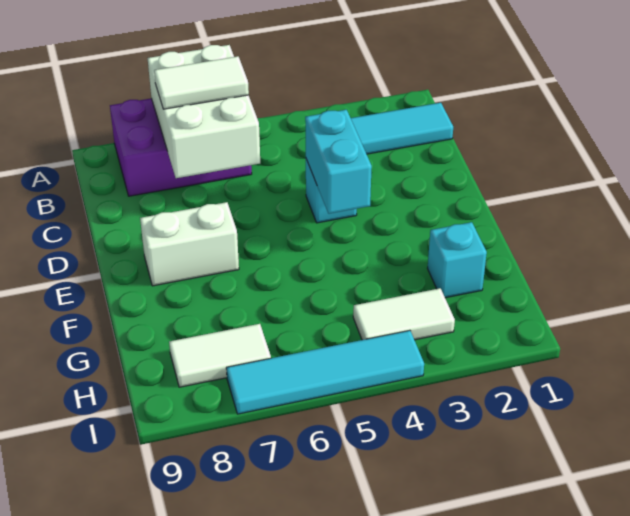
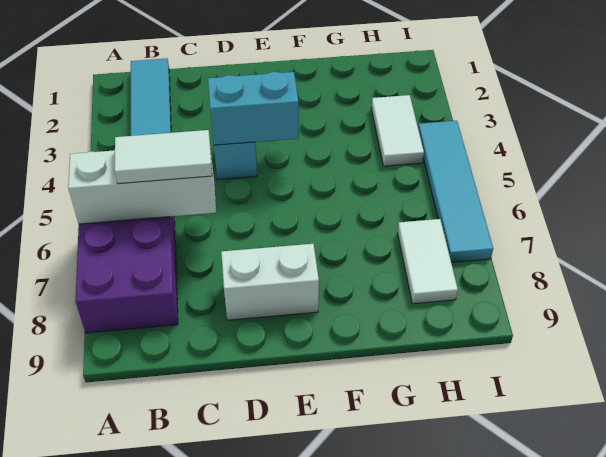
white brick A6:C7 level 2 -> white brick A6:C6 level 2
white tile B6:B7 level 3 -> white tile B6:C6 level 3
white brick E7:E8 level 1 -> white brick D8:E8 level 1
cyan brick G2 level 1 -> none

